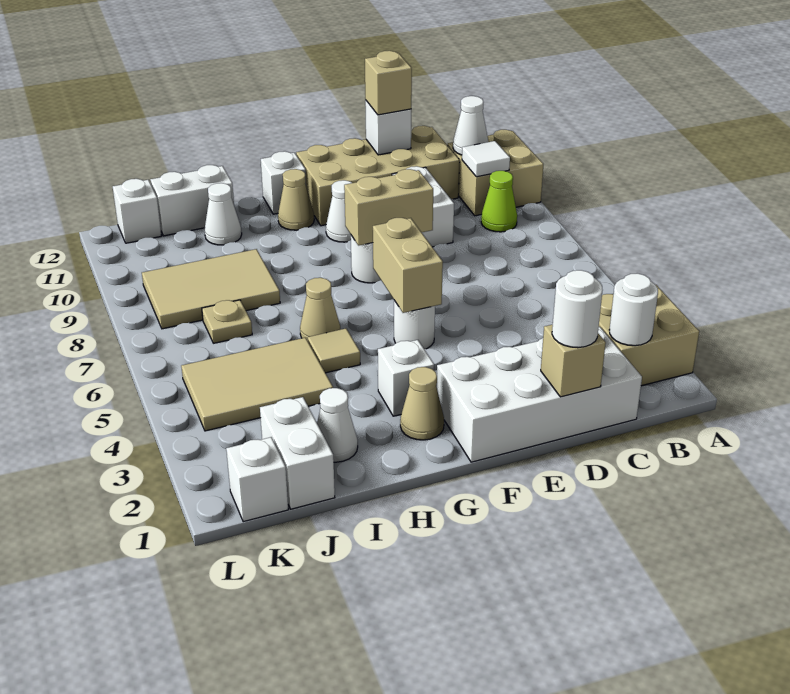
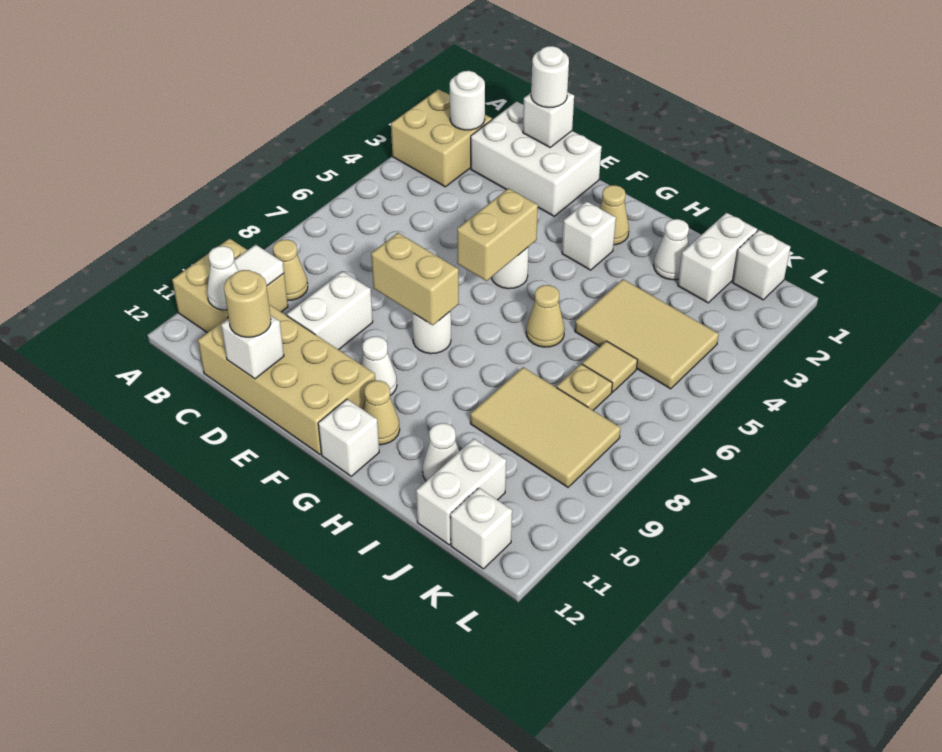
lime cone B9 level 1 -> tan cone B9 level 1
white brick C1:F2 level 1 -> white brick C1:E2 level 1
tan brick D1 level 2 -> white brick D1 level 2
tan brick D12 level 3 -> tan round brick D12 level 3
tan tile H5 level 1 -> tan tile J6 level 1
white brick I12:J12 level 1 -> white brick J11:J12 level 1

